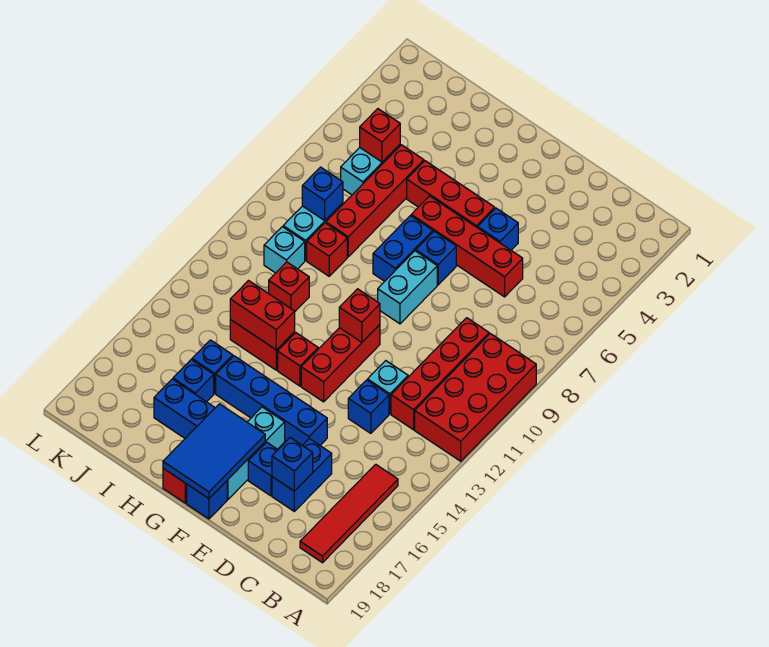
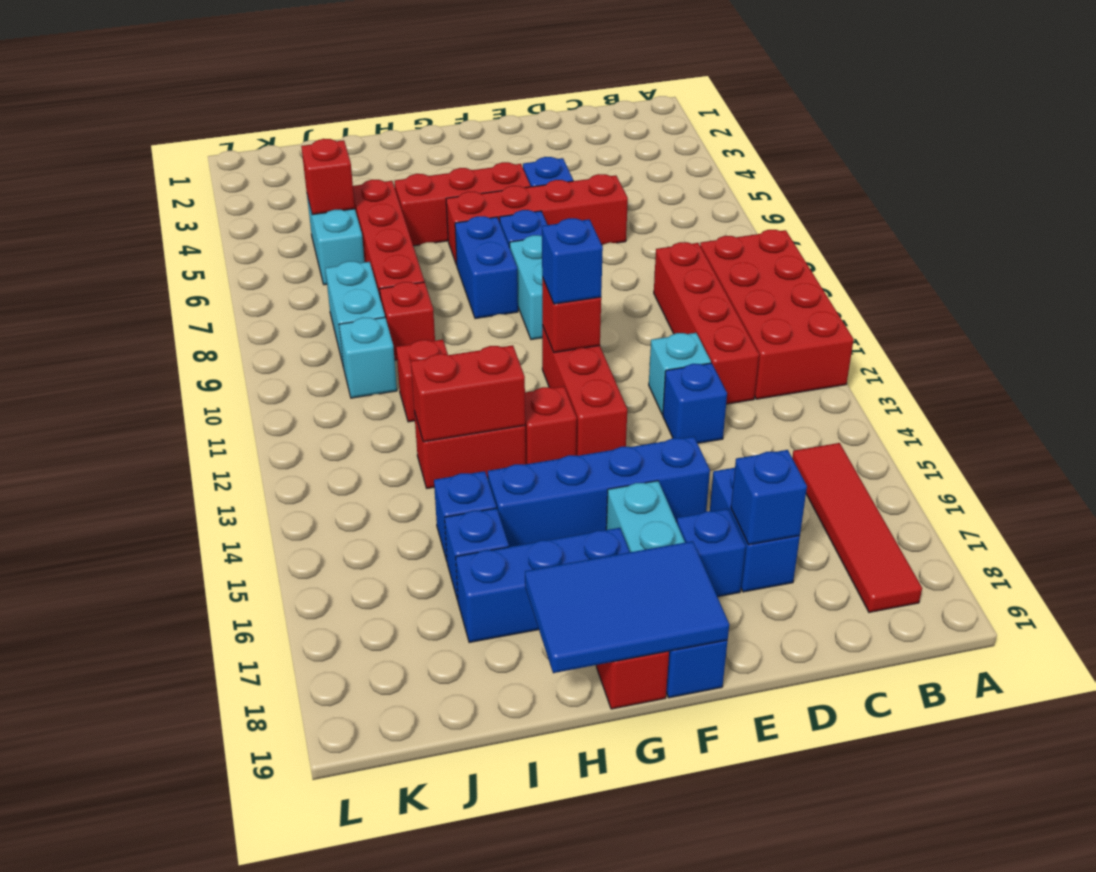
blue tile F17:G19 level 2 -> blue tile F18:H19 level 2
blue brick J8 level 2 -> blue brick F11 level 3

